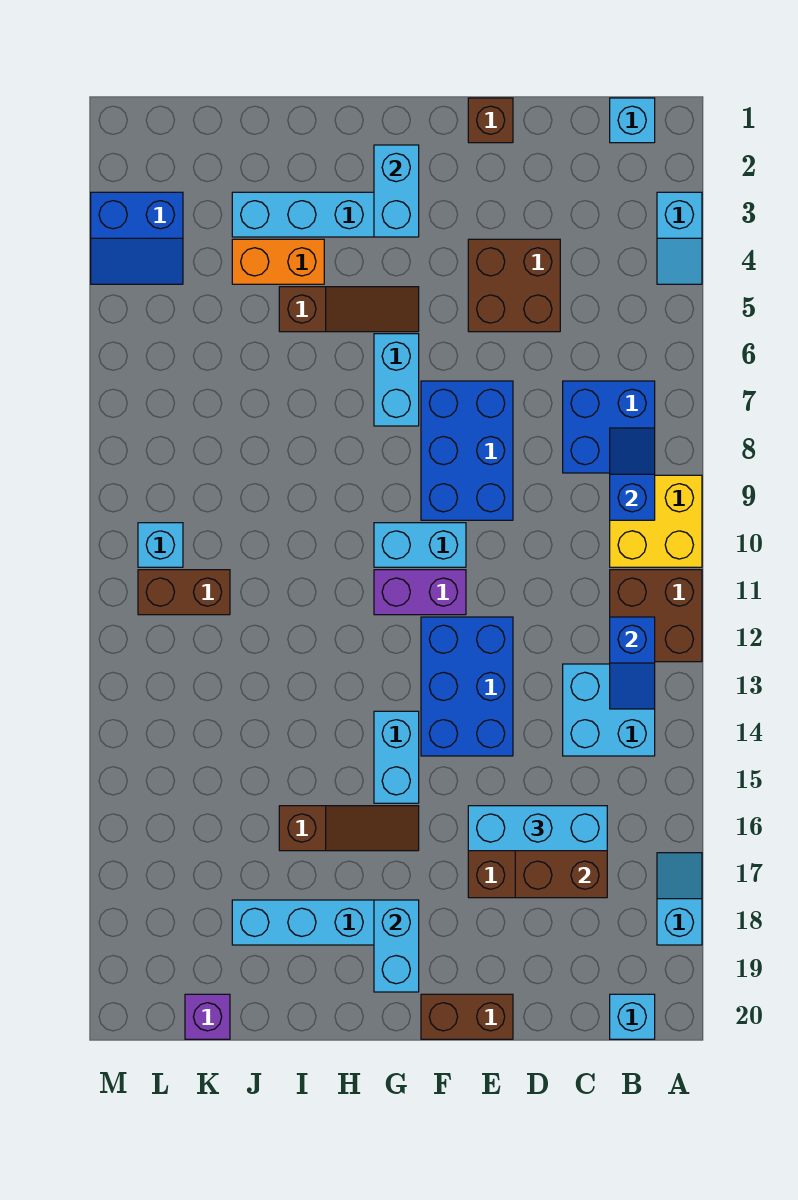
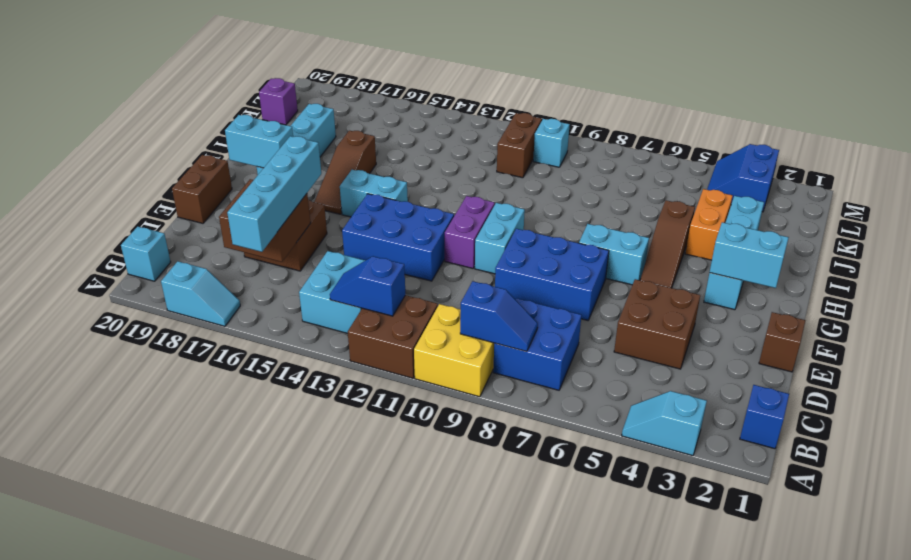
cyan brick B1 level 1 -> blue brick B1 level 1
cyan brick C16:E16 level 3 -> cyan brick B16:E16 level 3

